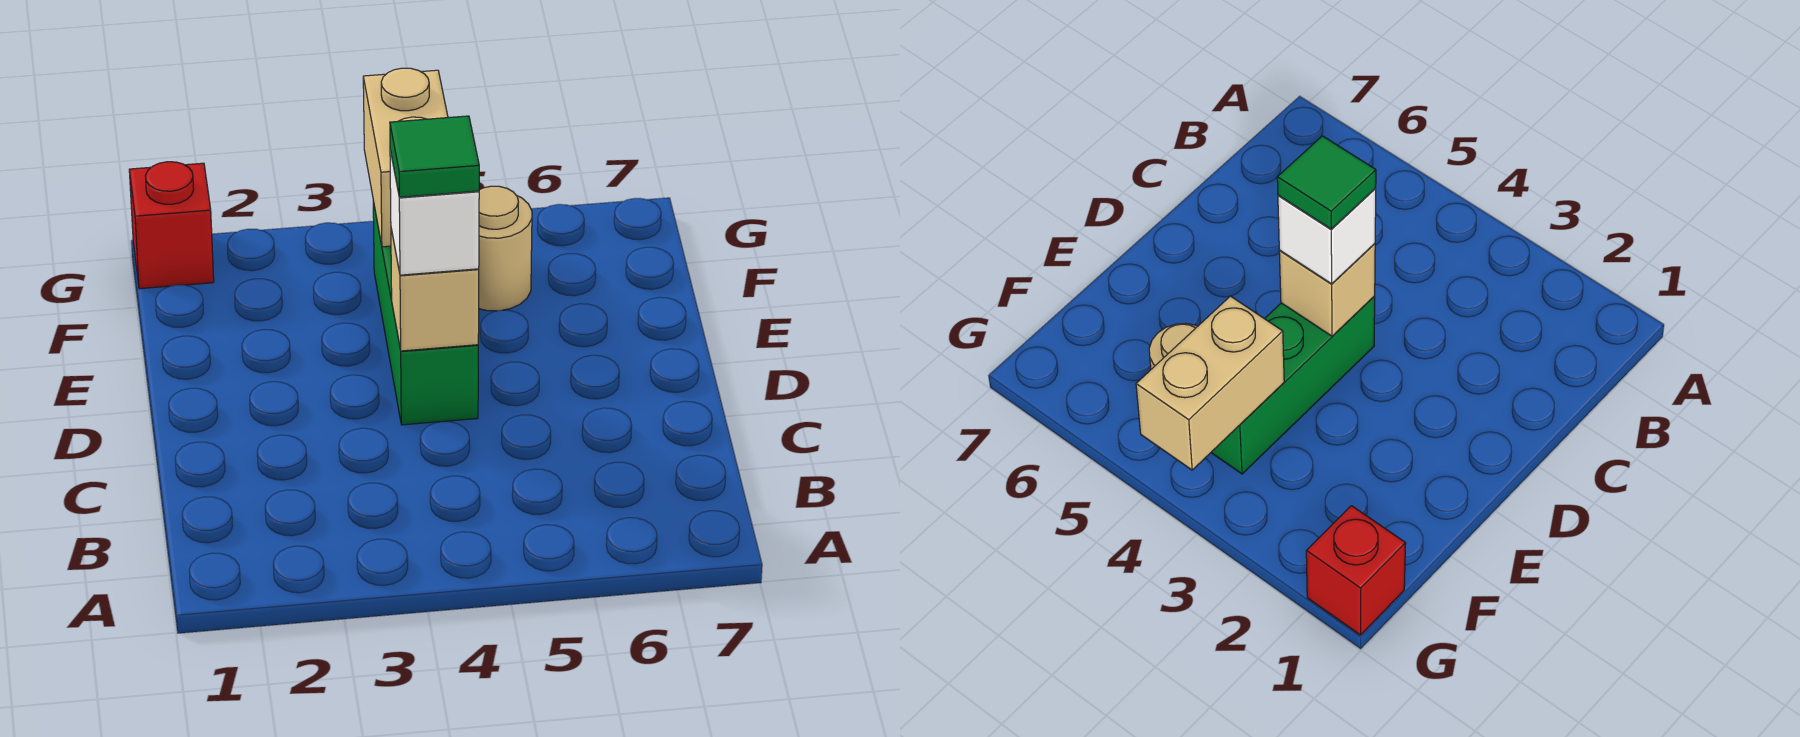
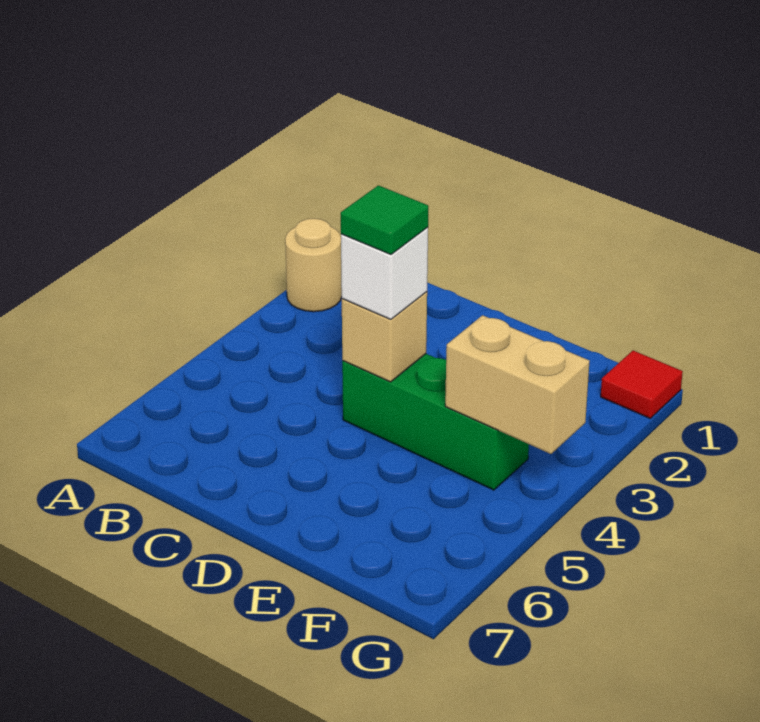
tan round brick F5 level 1 -> tan round brick A2 level 1
red brick G1 level 1 -> red tile G1 level 1

